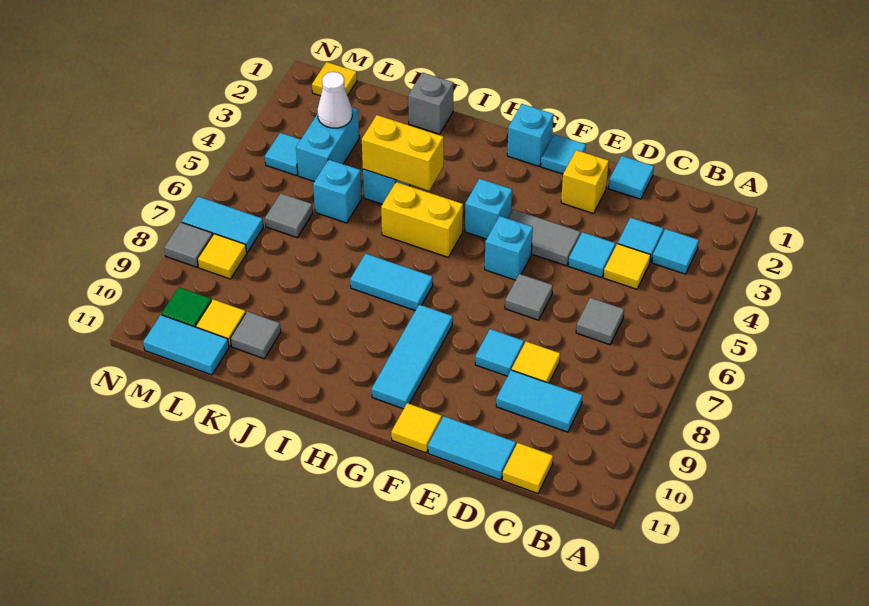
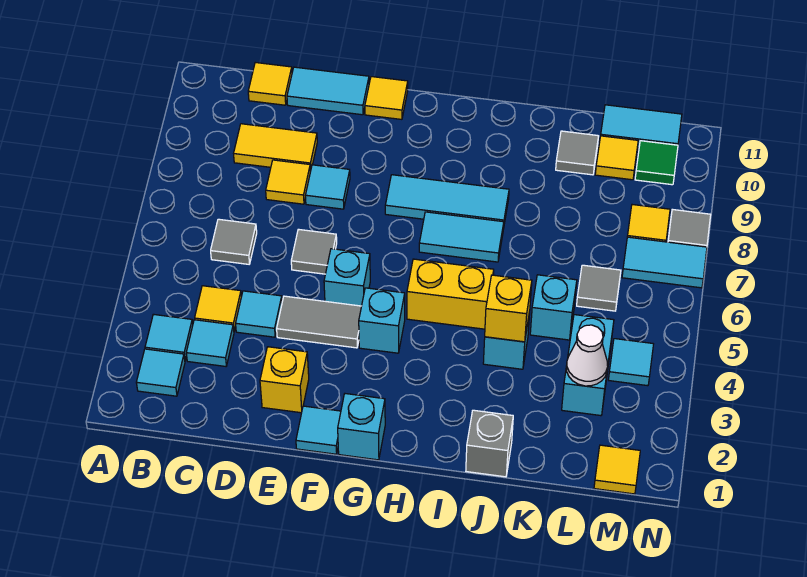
cyan tile C9:D9 level 1 -> yellow tile C9:D9 level 1
cyan tile D1 level 1 -> cyan tile B2 level 1
cyan tile G8:G10 level 1 -> cyan tile G8:I8 level 1
yellow brick I4:J4 level 2 -> yellow brick J4 level 2

